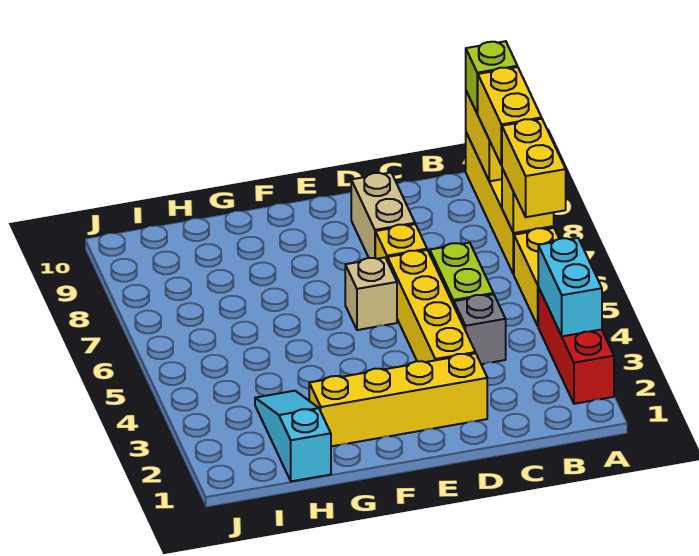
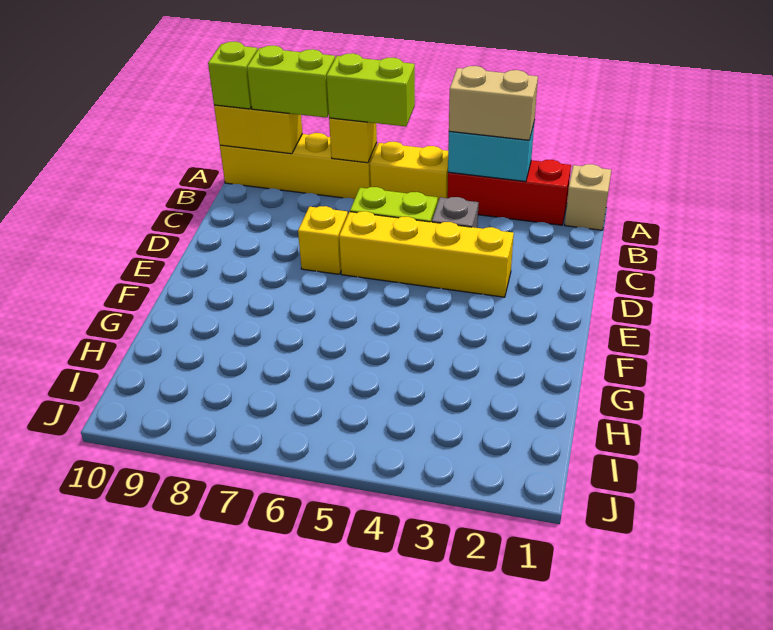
yellow brick A6:A7 level 3 -> lime brick A6:A7 level 3
yellow brick A8:A9 level 3 -> lime brick A8:A9 level 3
yellow brick D2:G2 level 1 -> none
tan brick D8:D9 level 1 -> tan brick A3:A4 level 3
tan brick E6 level 1 -> tan brick A1 level 1
cyan slope H1:H3 level 1 top 1 -> none

